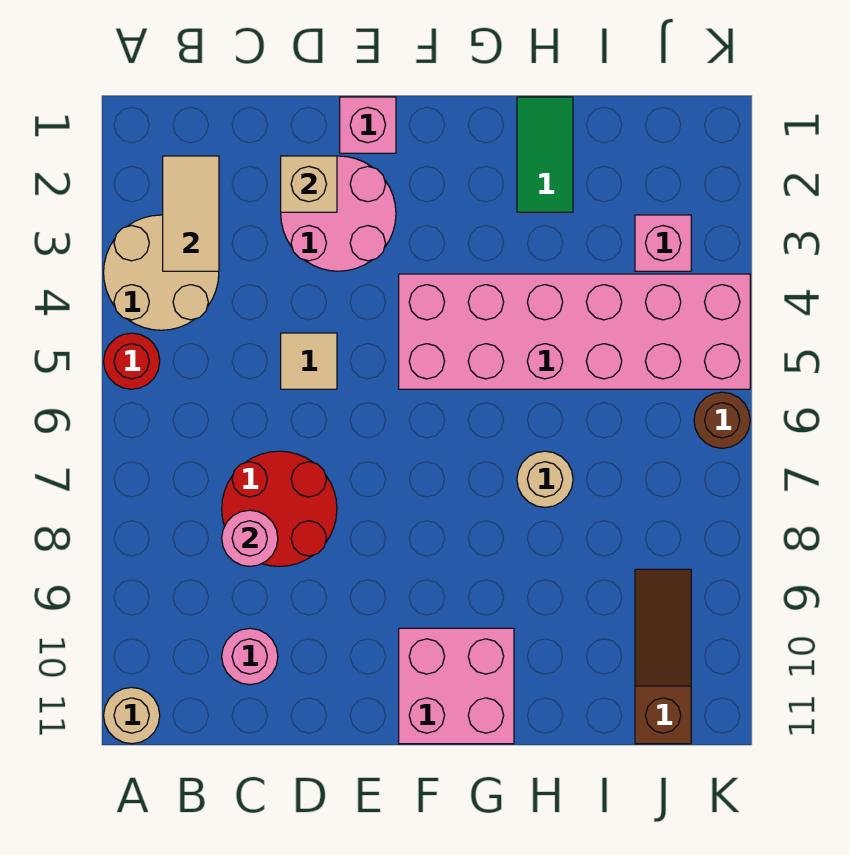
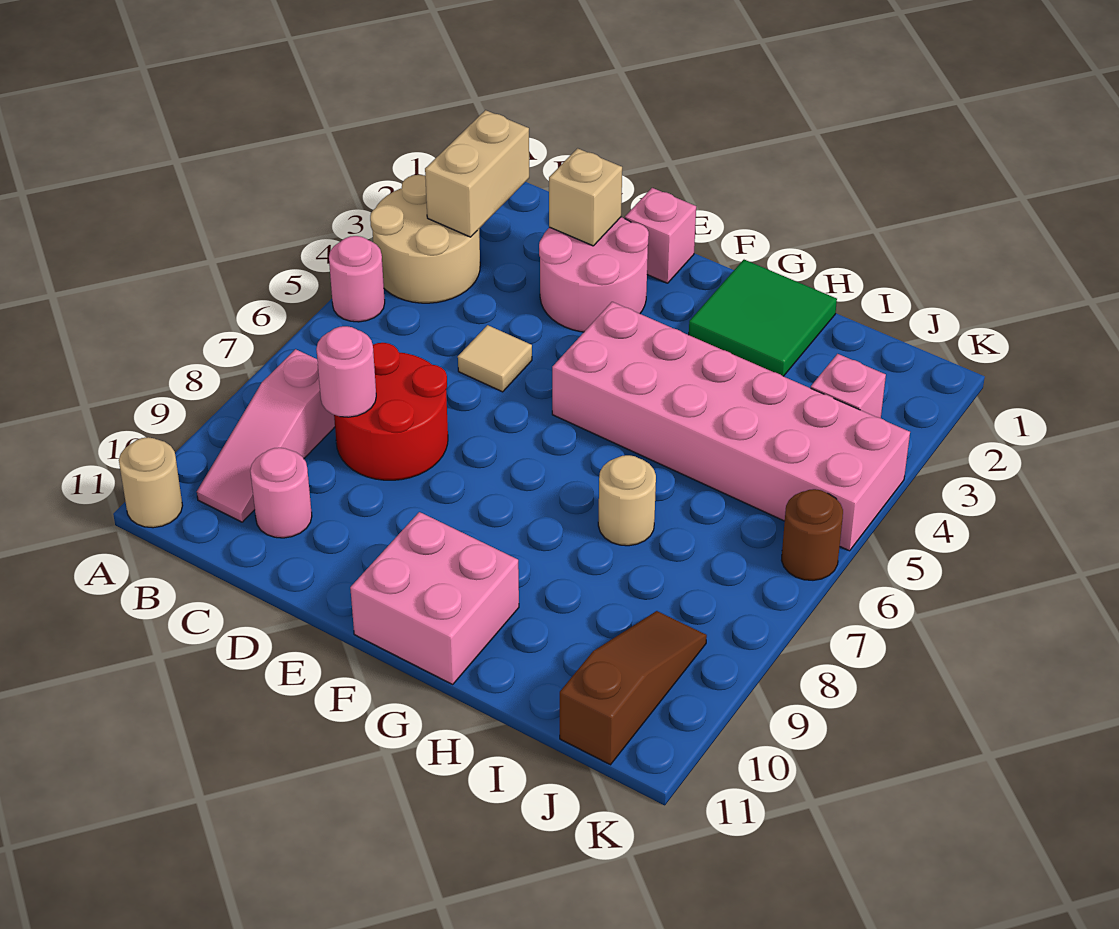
red round brick A5 level 1 -> pink round brick A5 level 1
tan tile B2:B3 level 2 -> tan brick B2:B3 level 2
none -> pink slope B8:B10 level 1 top 8
green tile H1:H2 level 1 -> green tile G1:H2 level 1

